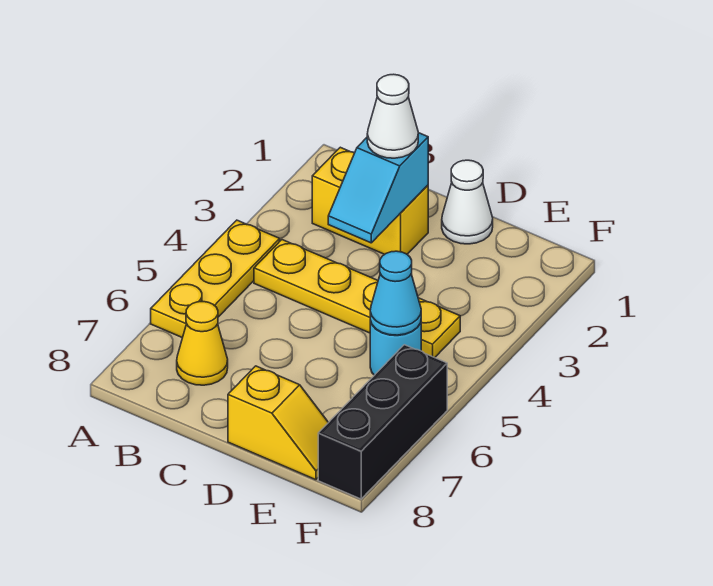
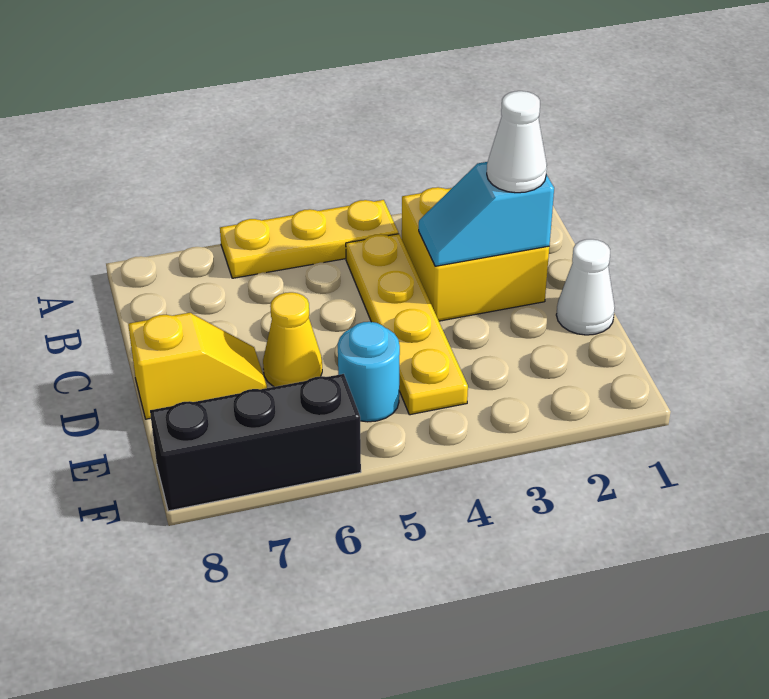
yellow brick B2:C2 level 1 -> yellow brick B2:C3 level 1
yellow cone B7 level 1 -> yellow cone D6 level 1
yellow slope D8:E8 level 1 top D -> yellow slope D7:D8 level 1 top 8
cyan cone E5 level 2 -> none

